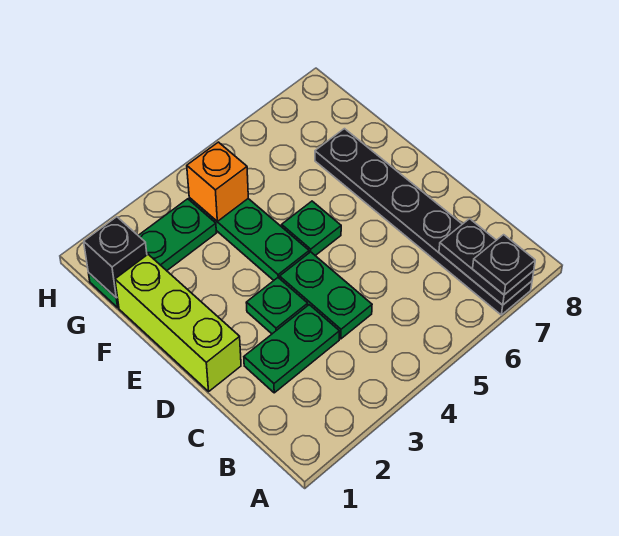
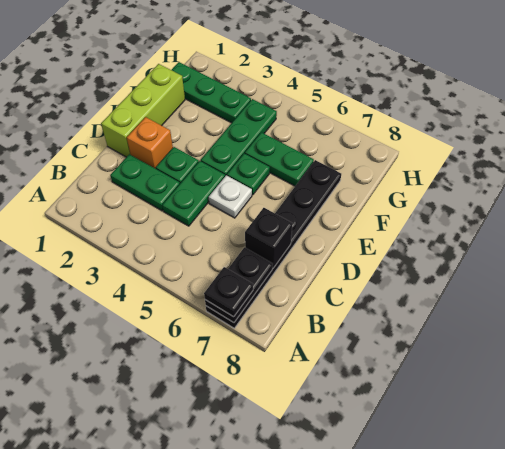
none -> white plate D5 level 1
none -> green plate F5:F6 level 1
black brick G1 level 2 -> black brick C7 level 2
orange brick G4 level 2 -> orange brick D2 level 1

